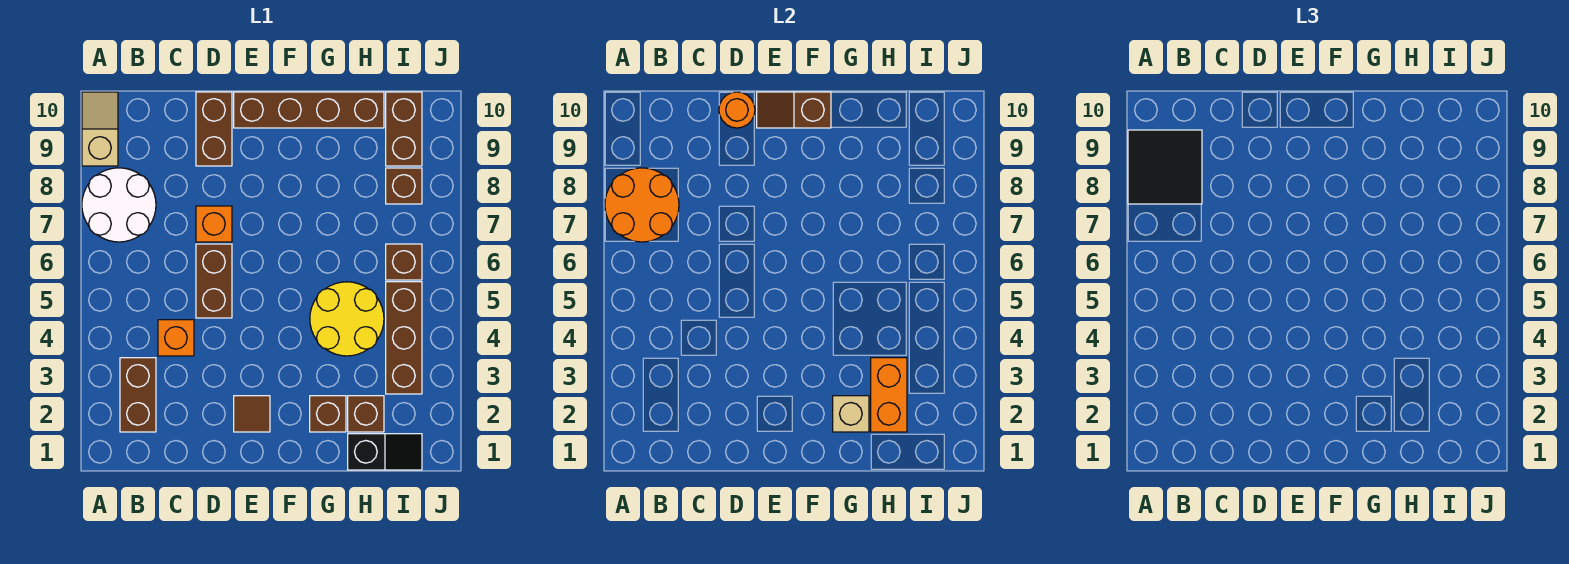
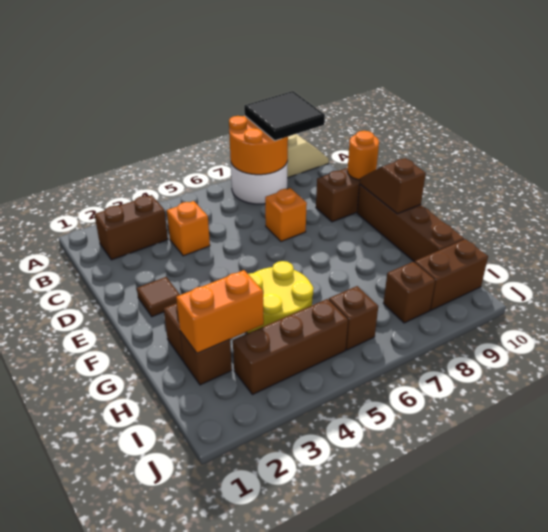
brown brick D5:D6 level 1 -> none
tan brick G2 level 2 -> none
black slope H1:I1 level 1 top H -> none

